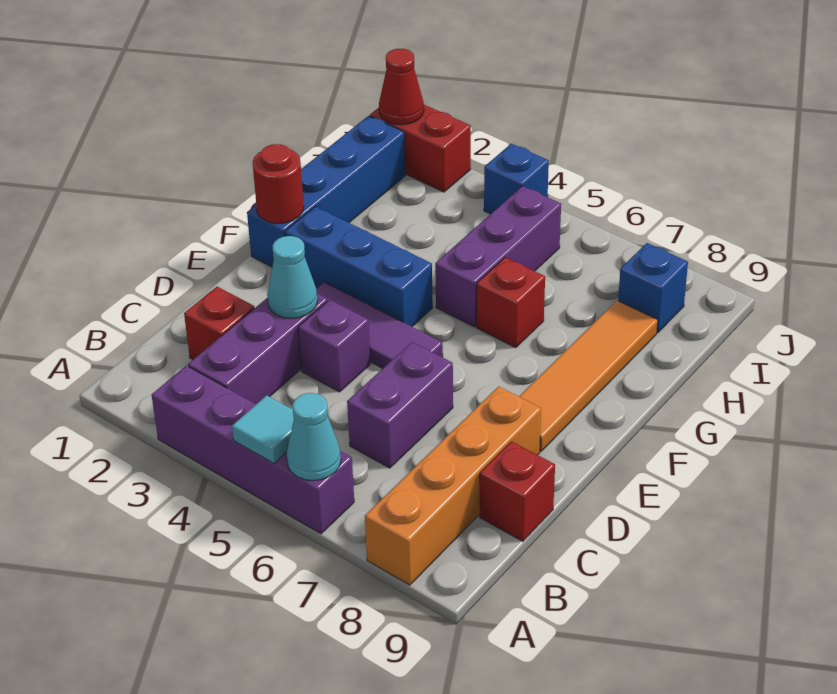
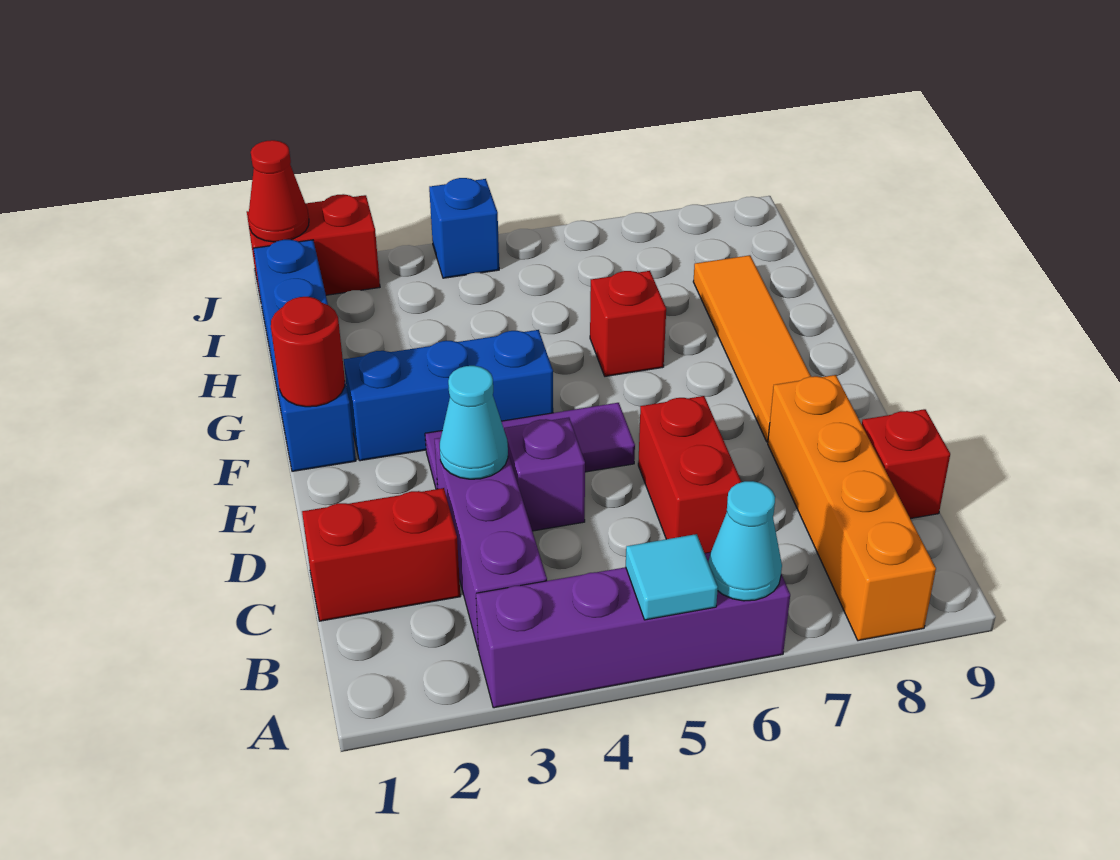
red brick C2 level 1 -> red brick C1:C2 level 1
purple brick C6:D6 level 1 -> red brick C6:D6 level 1
purple brick G5:I5 level 1 -> none
blue brick I8 level 1 -> none

